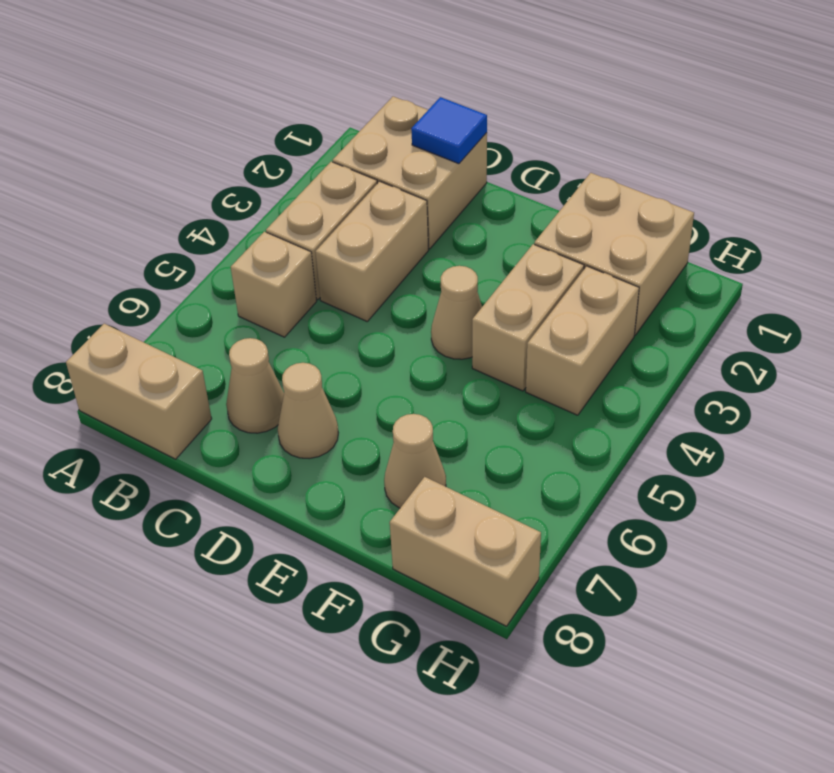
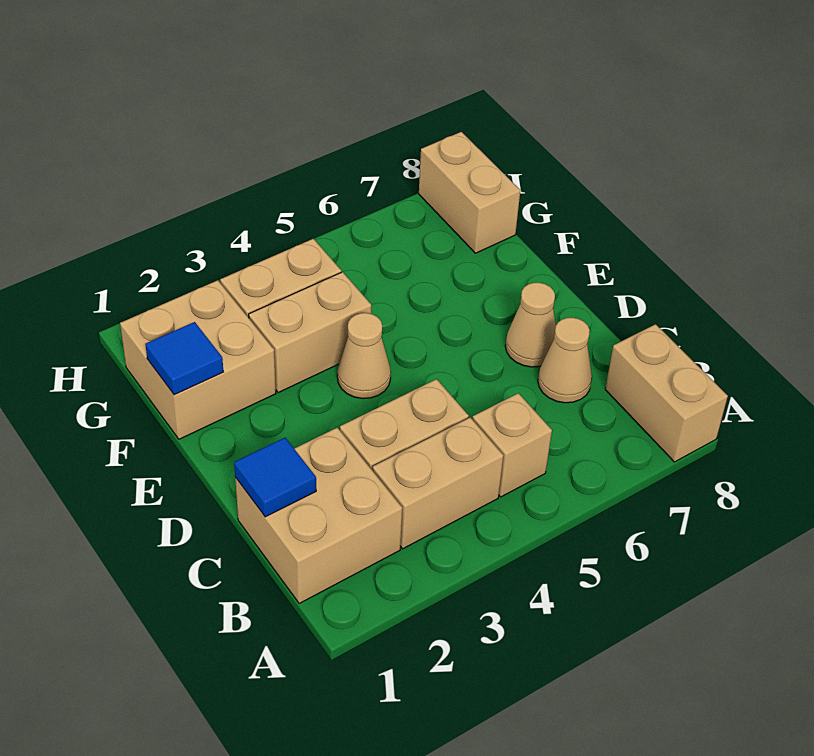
none -> blue tile F1 level 2
tan cone F7 level 1 -> none

